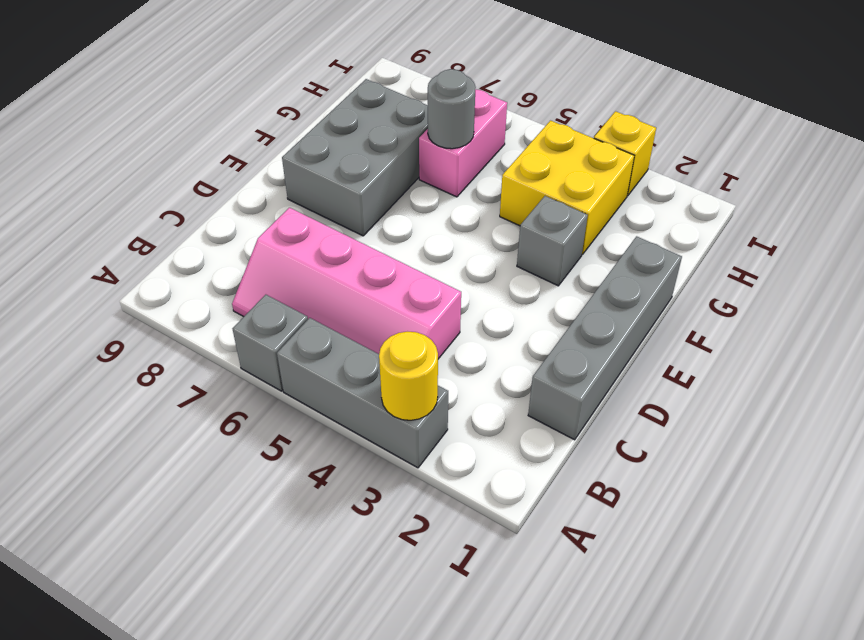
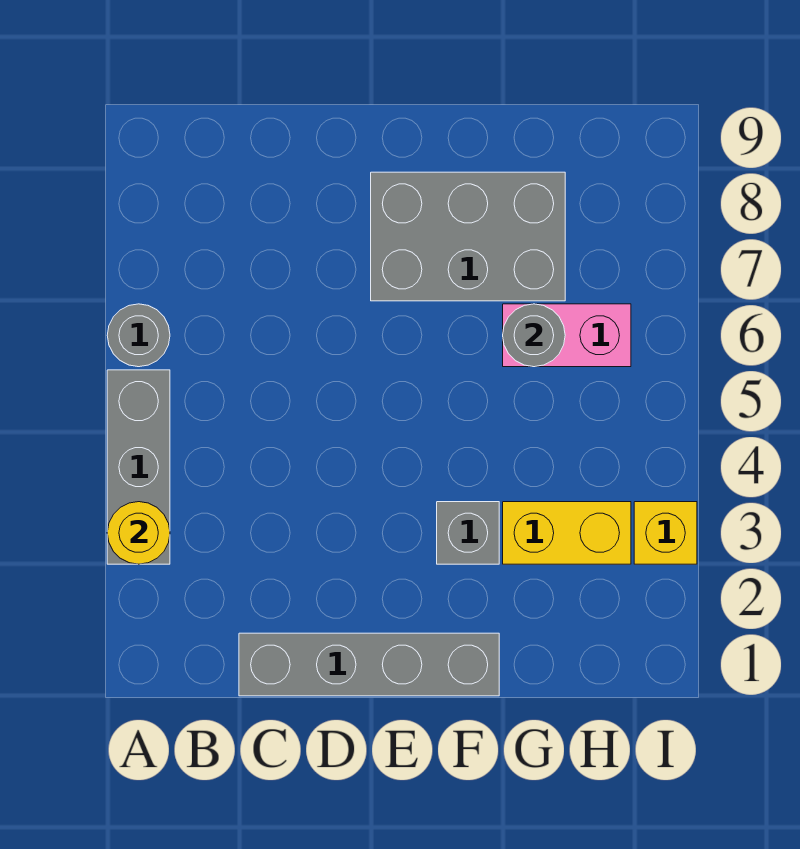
grey brick A6 level 1 -> grey round brick A6 level 1
pink slope B4:C7 level 1 top C -> none
yellow brick G3:H4 level 1 -> yellow brick G3:H3 level 1

